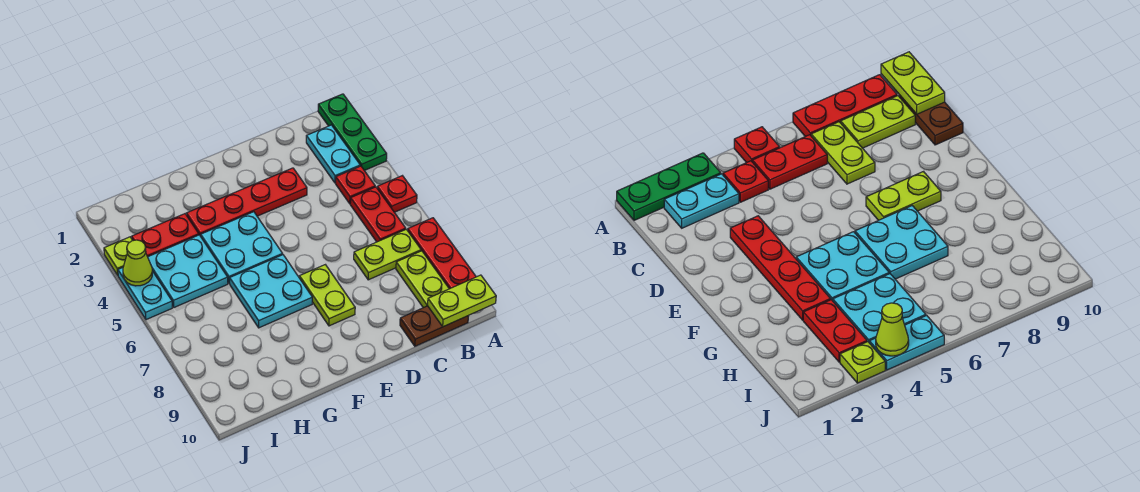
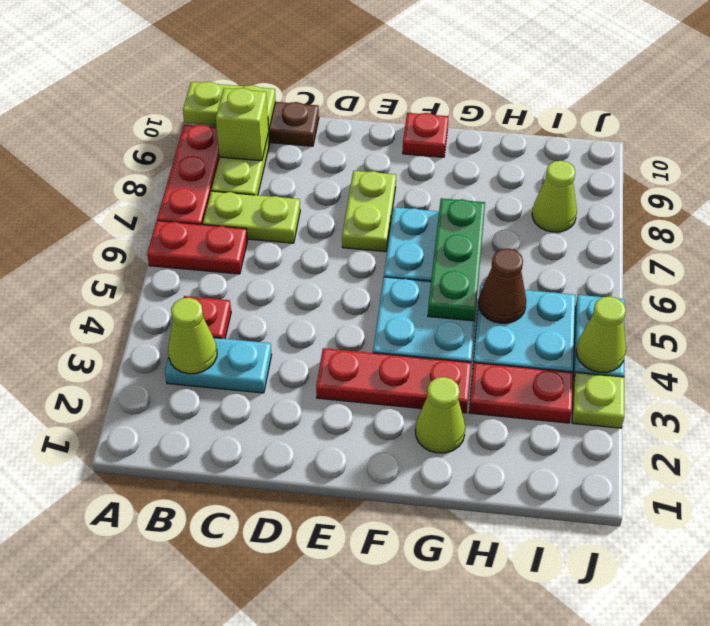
green plate A1:A3 level 1 -> green plate G5:G7 level 2
red plate A5 level 1 -> red plate F10 level 1
cyan plate B2:B3 level 1 -> cyan plate B3:C3 level 1
none -> lime cone B3 level 2
red plate B5:B6 level 1 -> red plate A6:B6 level 1
none -> lime brick B9 level 2
red plate D3:G3 level 1 -> red plate E3:G3 level 1
none -> lime cone G2 level 1
none -> brown cone H5 level 2
none -> lime cone I8 level 1

